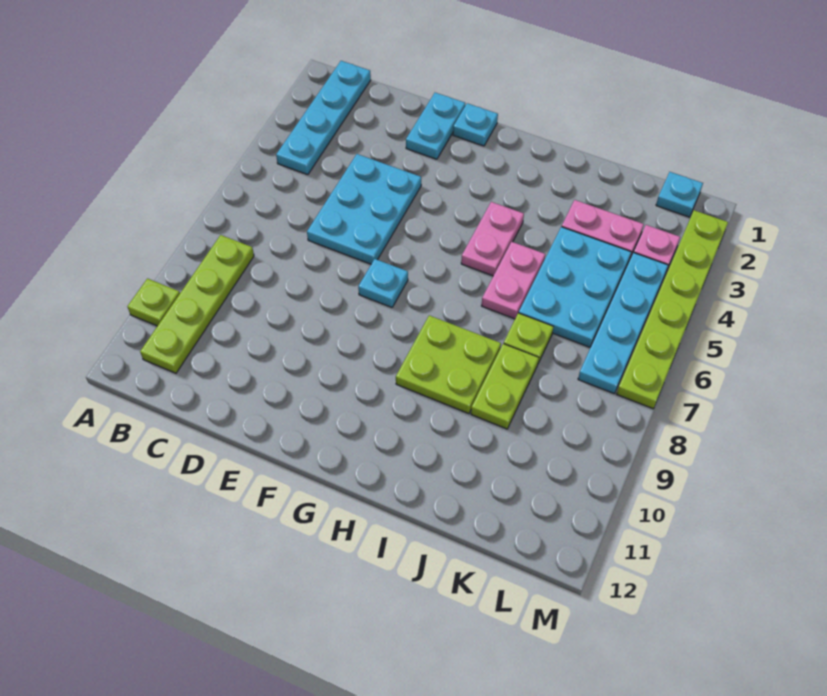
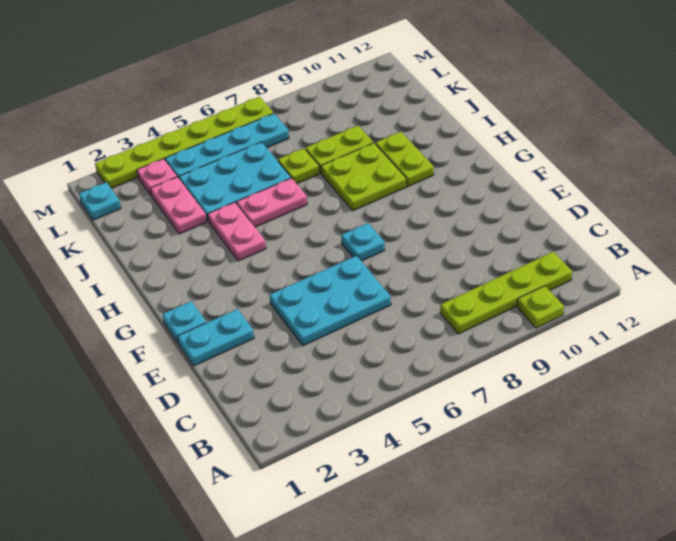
cyan plate B1:B4 level 1 -> none
pink plate H4:H5 level 1 -> pink plate H4:I4 level 1
none -> lime plate H10:I10 level 1

